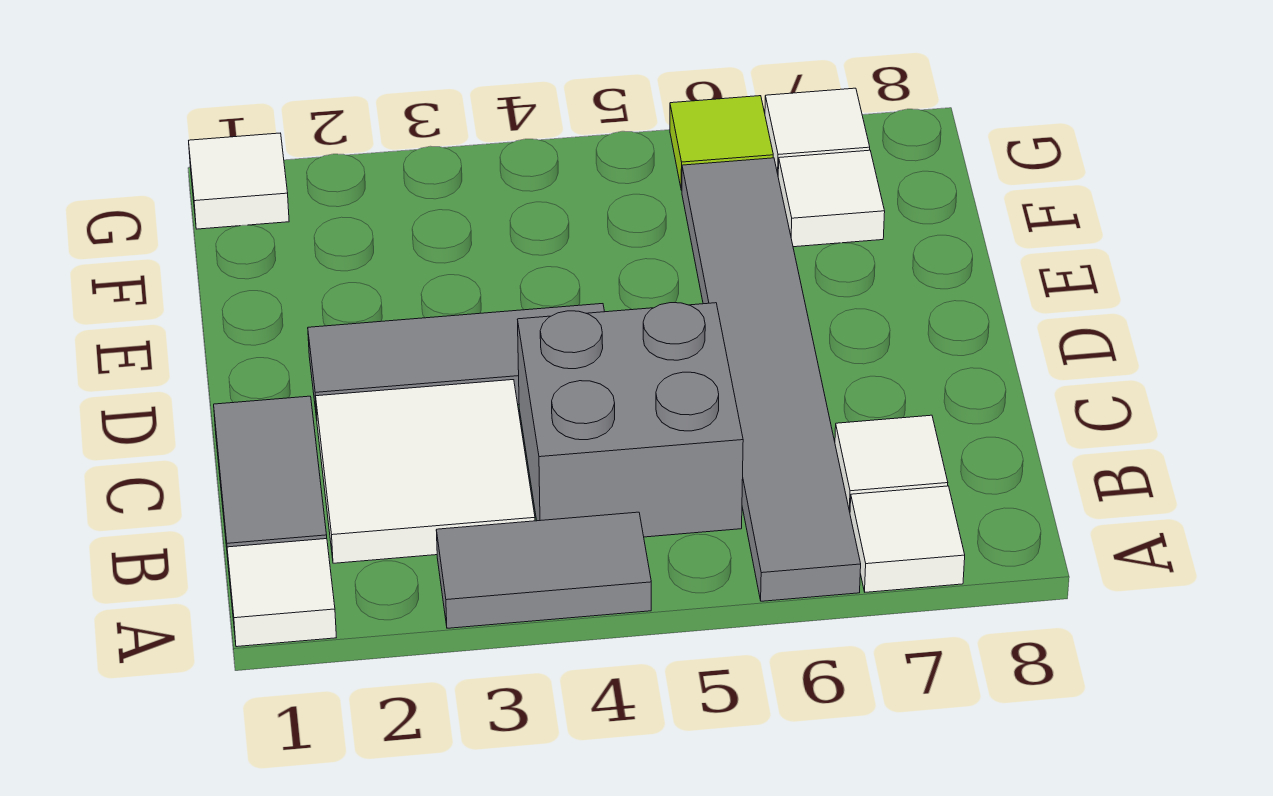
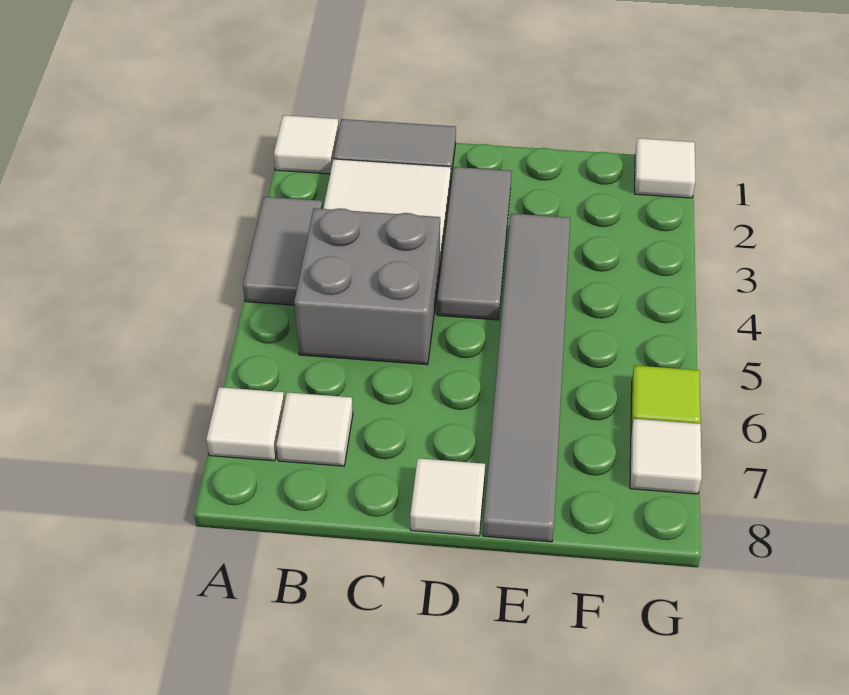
grey tile A6:F6 level 1 -> grey tile E3:E8 level 1
white tile F7 level 1 -> white tile D8 level 1

